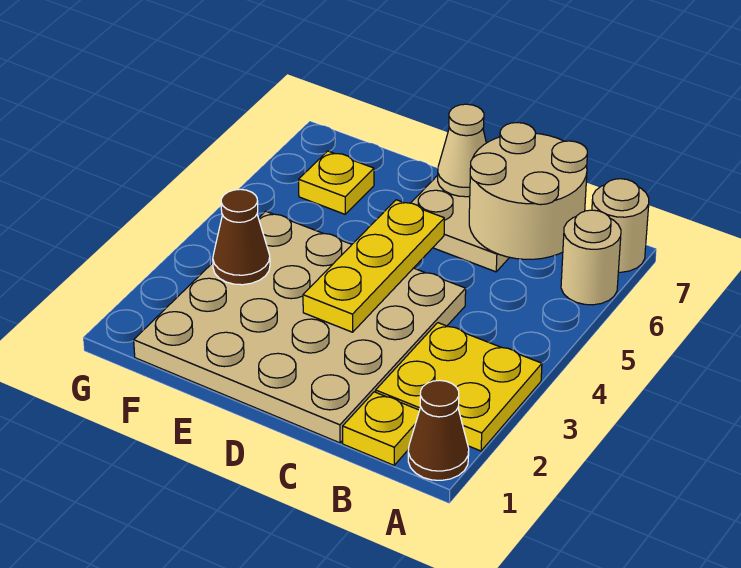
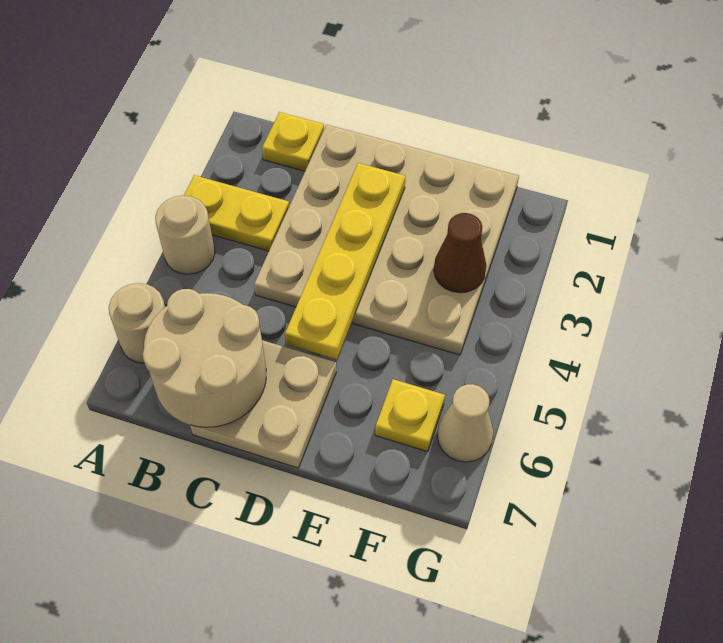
brown cone A1 level 1 -> none
yellow plate A2:B3 level 1 -> yellow plate A3:B3 level 1
tan round brick A7 level 1 -> tan round brick A4 level 1
yellow plate D3:D5 level 2 -> yellow plate D2:D5 level 2
tan cone D7 level 2 -> tan cone G6 level 1

